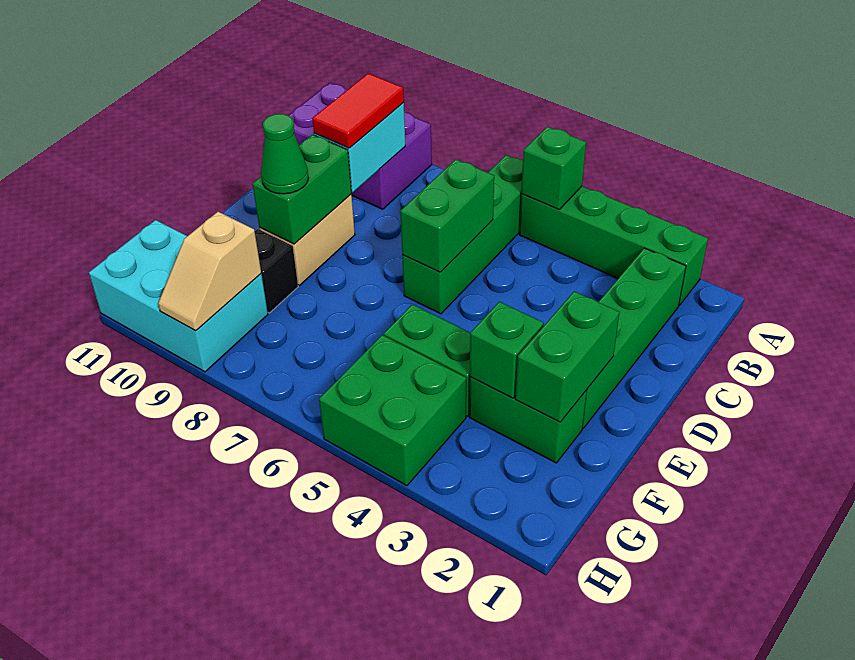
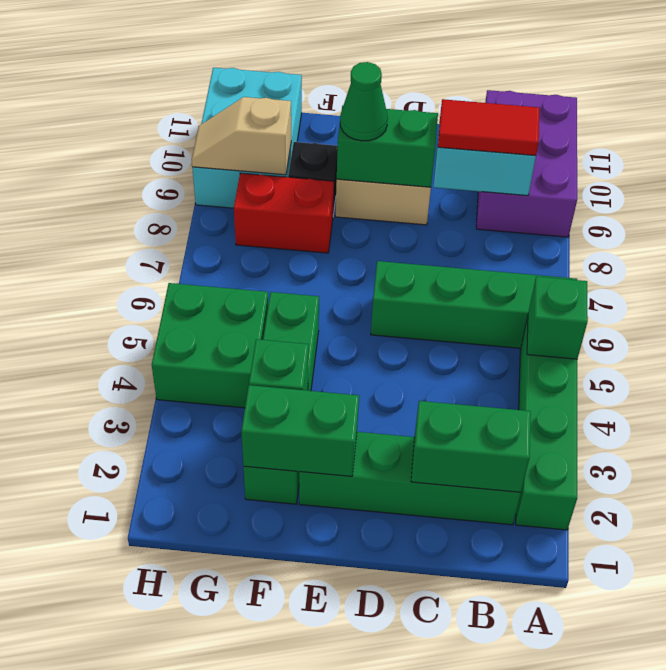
green brick C6:D6 level 2 -> green brick B2:C2 level 2
none -> red brick F8:G8 level 1

